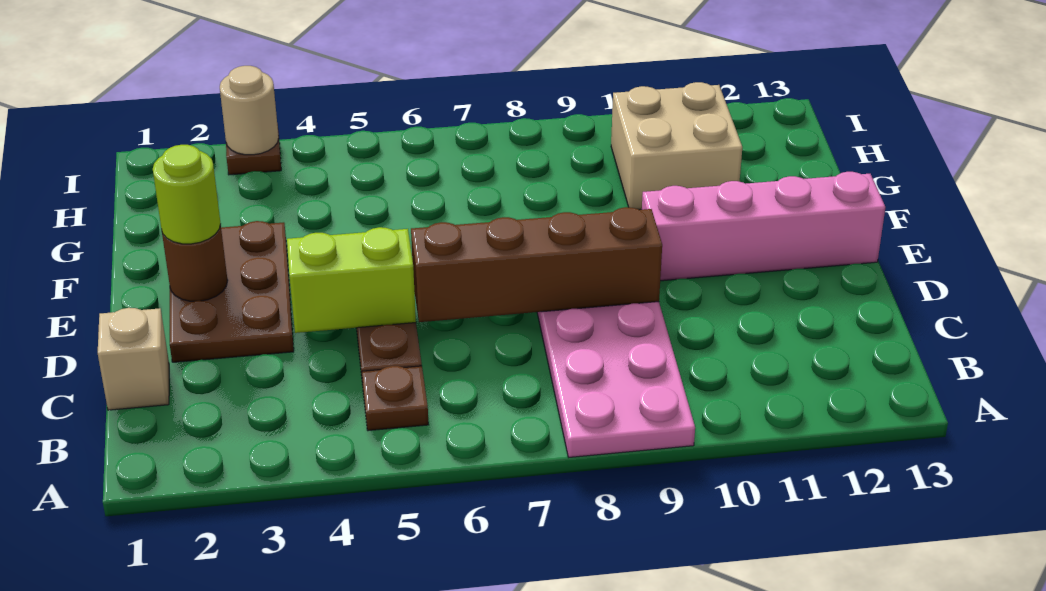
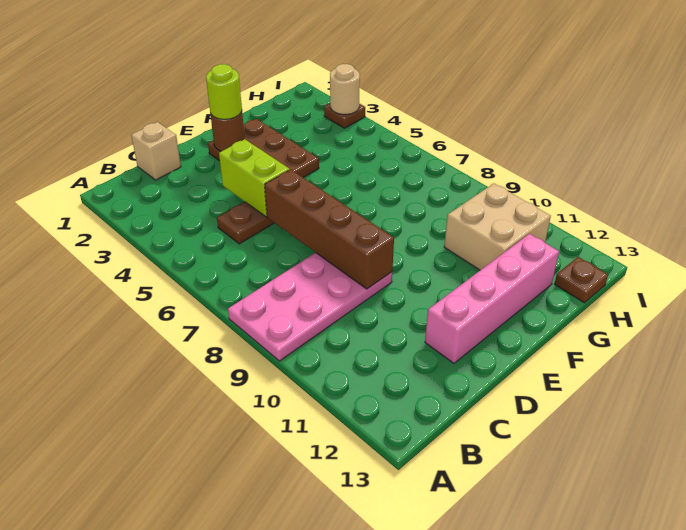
brown plate B5 level 1 -> brown plate H13 level 1
brown plate D2:F3 level 1 -> brown plate E2:F4 level 1
pink brick E10:E13 level 1 -> pink brick D12:G12 level 1

